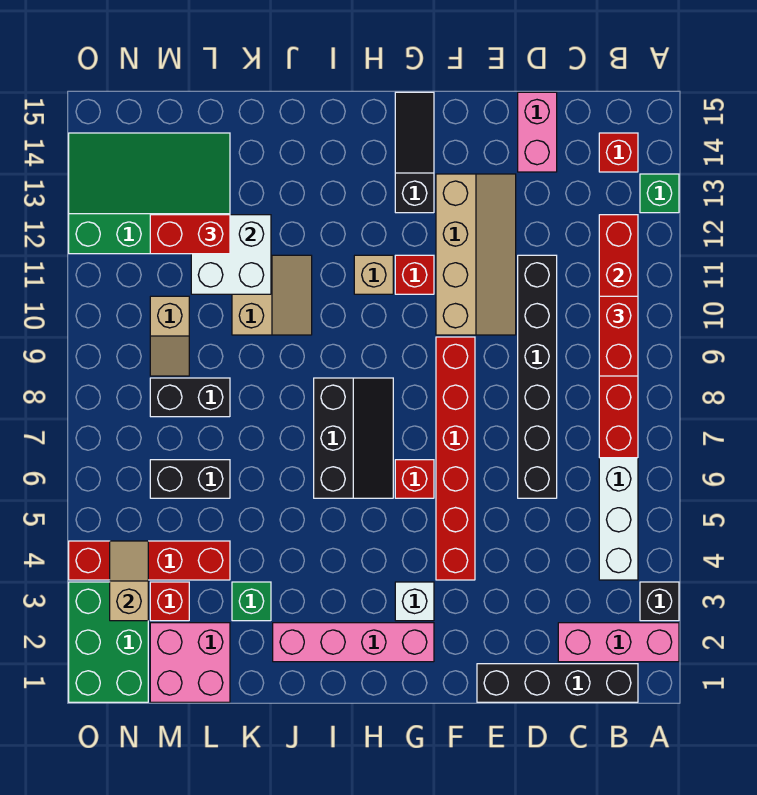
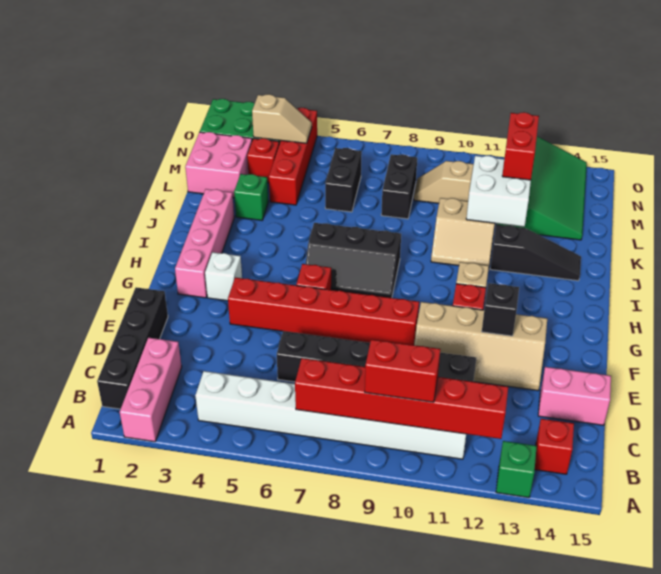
black brick A3 level 1 -> black brick F12 level 2
black slope G13:G15 level 1 top 13 -> black slope J12:J14 level 1 top 12

